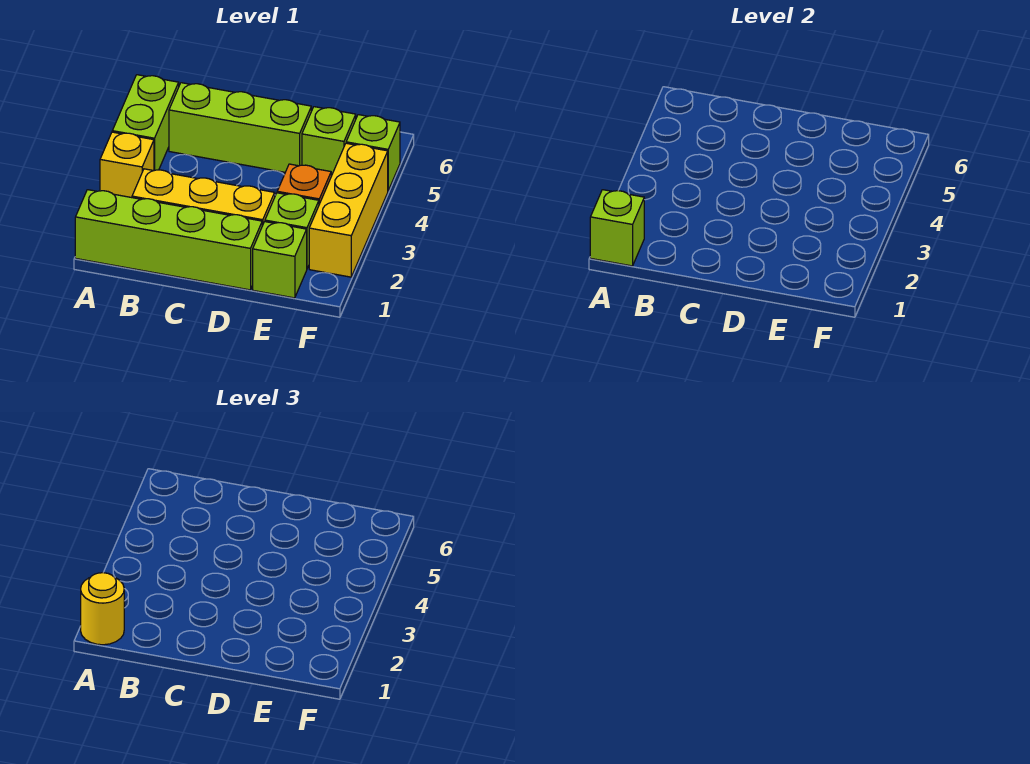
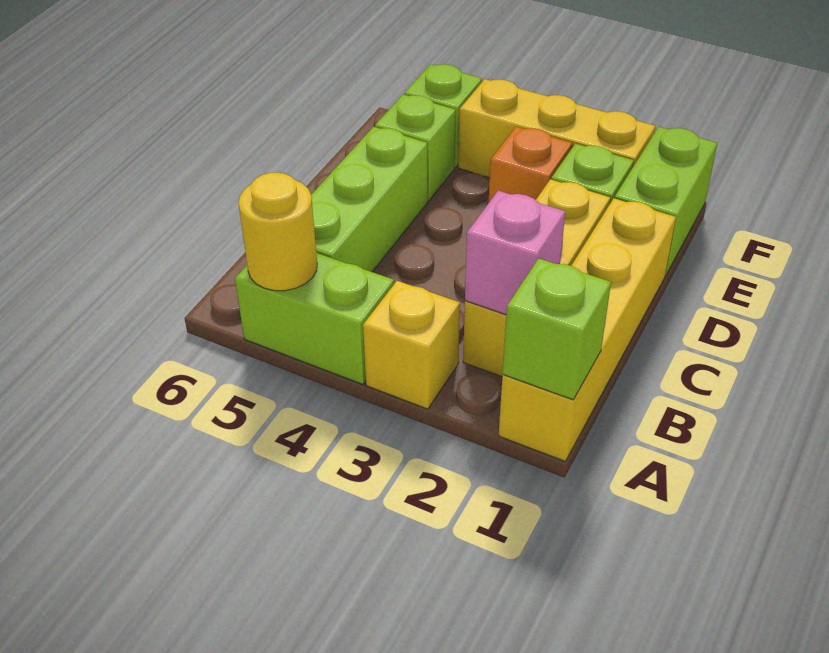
lime brick A1:D1 level 1 -> yellow brick A1:D1 level 1
yellow round brick A1 level 3 -> yellow round brick A5 level 2
none -> pink brick B2 level 2
lime brick E1 level 1 -> lime brick E1:F1 level 1

